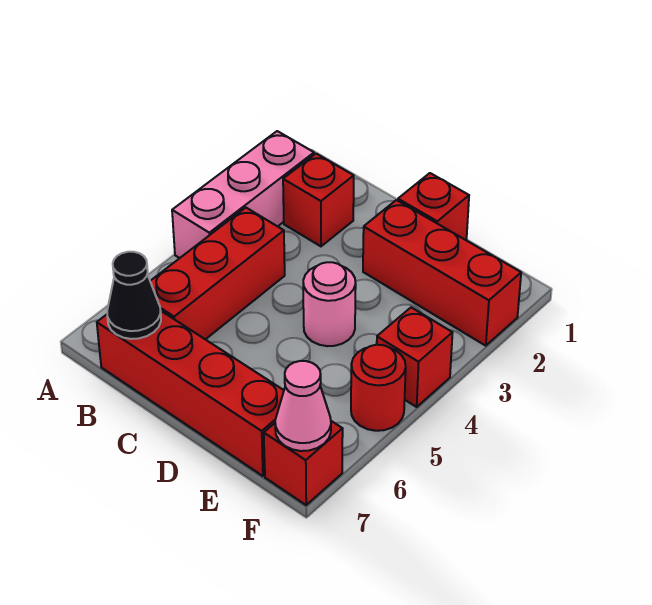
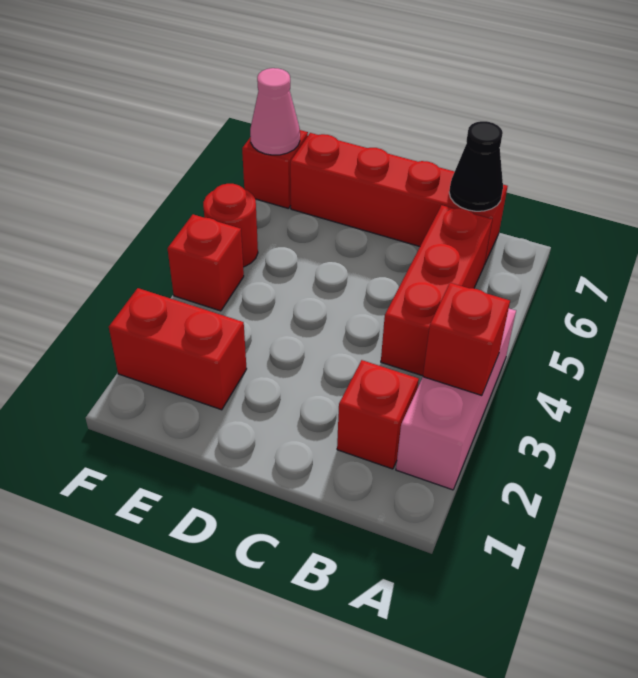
red brick D1 level 1 -> red brick A3 level 2
red brick D2:F2 level 1 -> red brick E2:F2 level 1
pink round brick D4 level 1 -> none

